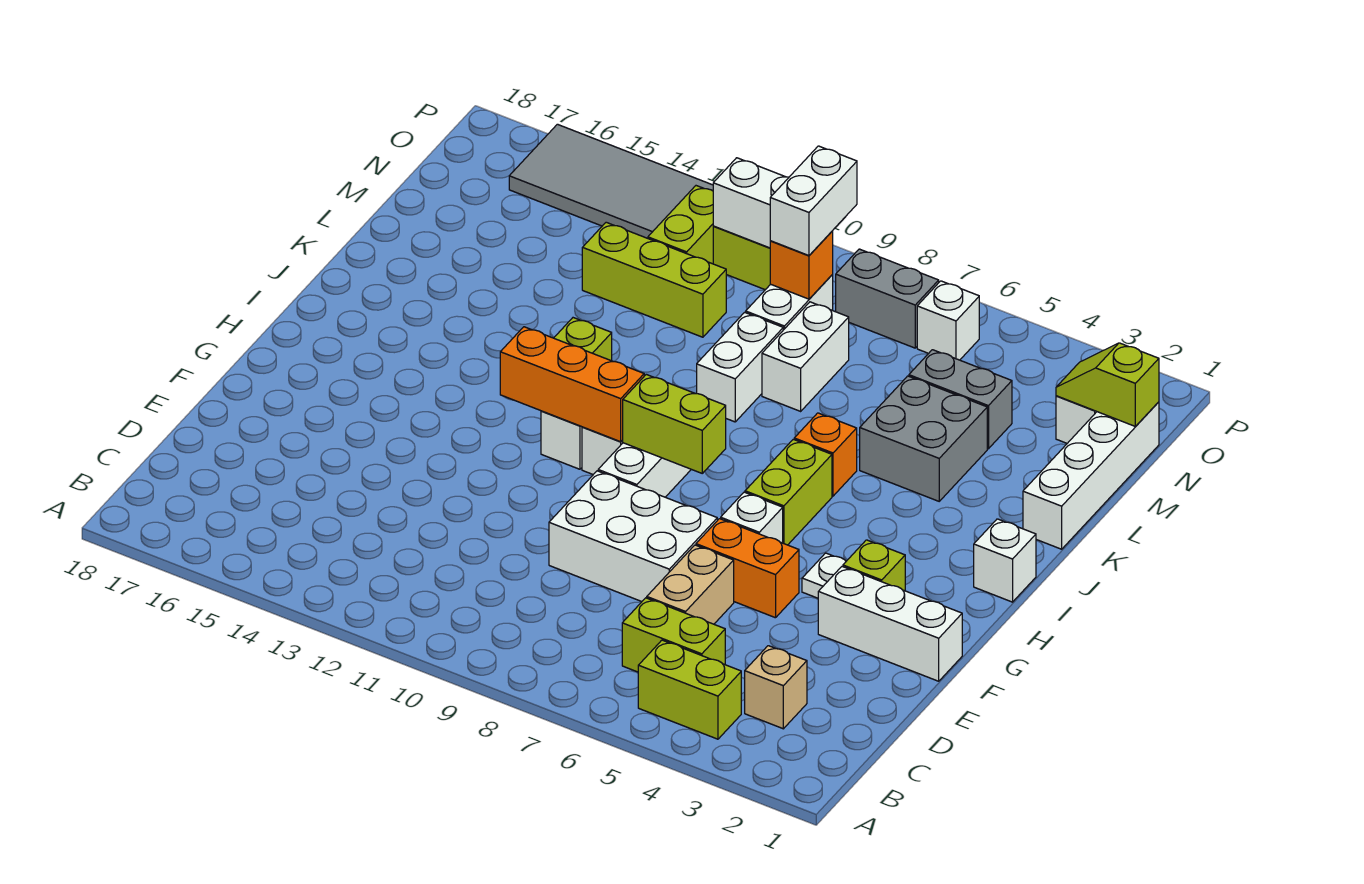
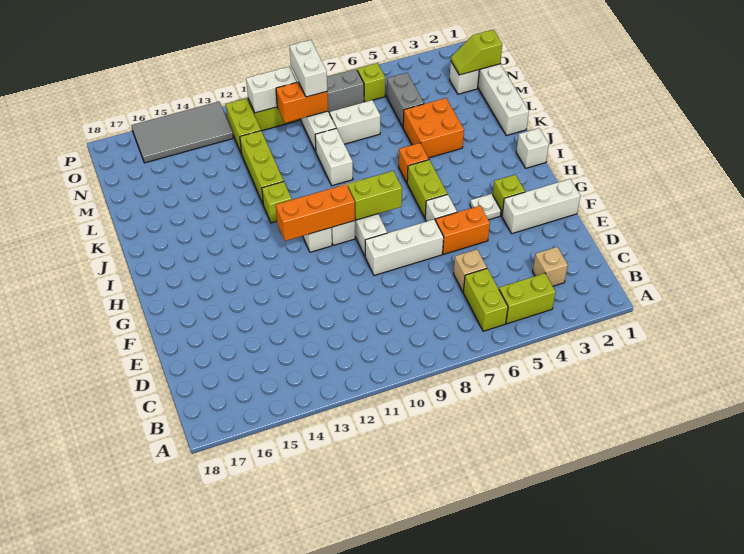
lime brick C5:C6 level 1 -> lime brick B6:C6 level 1
tan brick D6:E6 level 1 -> tan brick D6 level 1
white brick E7:F9 level 1 -> white brick F7:F9 level 1
grey brick K4:L5 level 1 -> orange brick K4:L5 level 1
white brick L8:M8 level 1 -> white brick M7:M8 level 1
grey brick M4:M5 level 1 -> grey brick M5:N5 level 1
lime brick M11:M13 level 1 -> lime brick K12:M12 level 1
orange brick N9 level 2 -> orange brick N9:N10 level 2
white brick O6 level 1 -> lime brick O6 level 1

